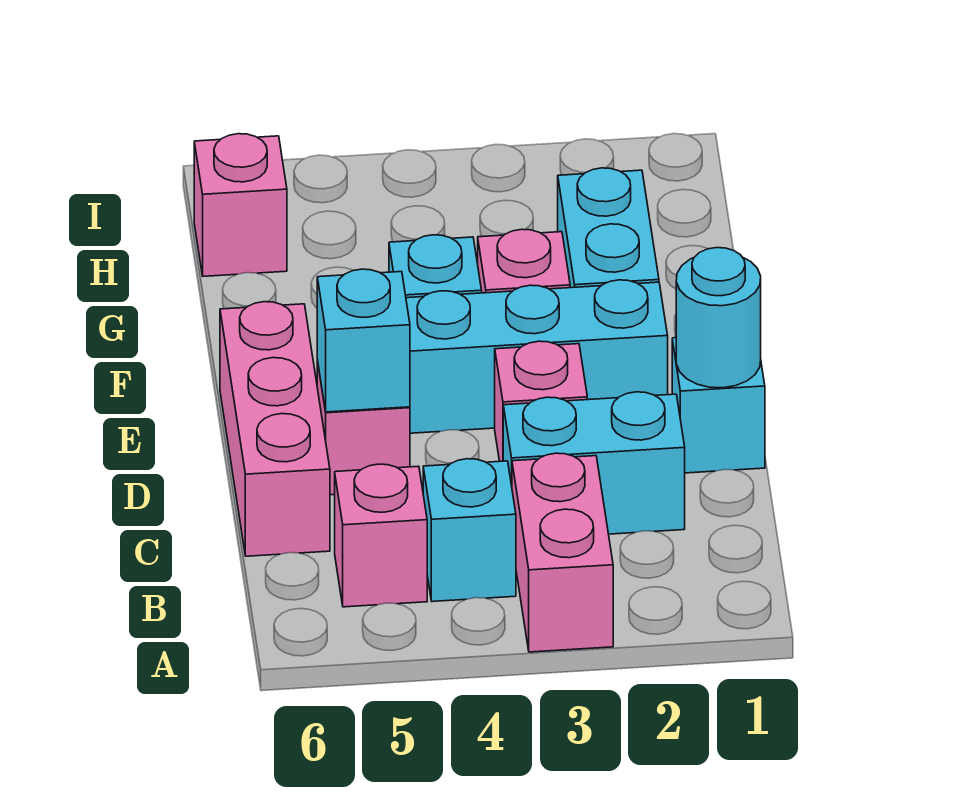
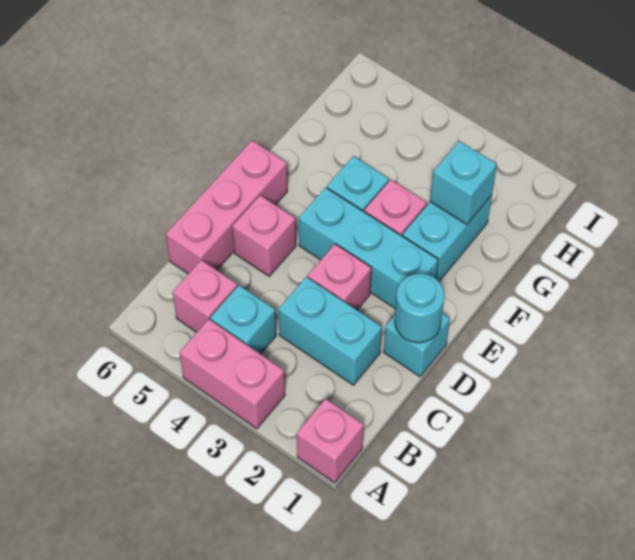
pink brick A3:B3 level 1 -> pink brick A3:A4 level 1
cyan brick D5 level 2 -> cyan brick G2 level 2
pink brick H6 level 1 -> pink brick A1 level 1

